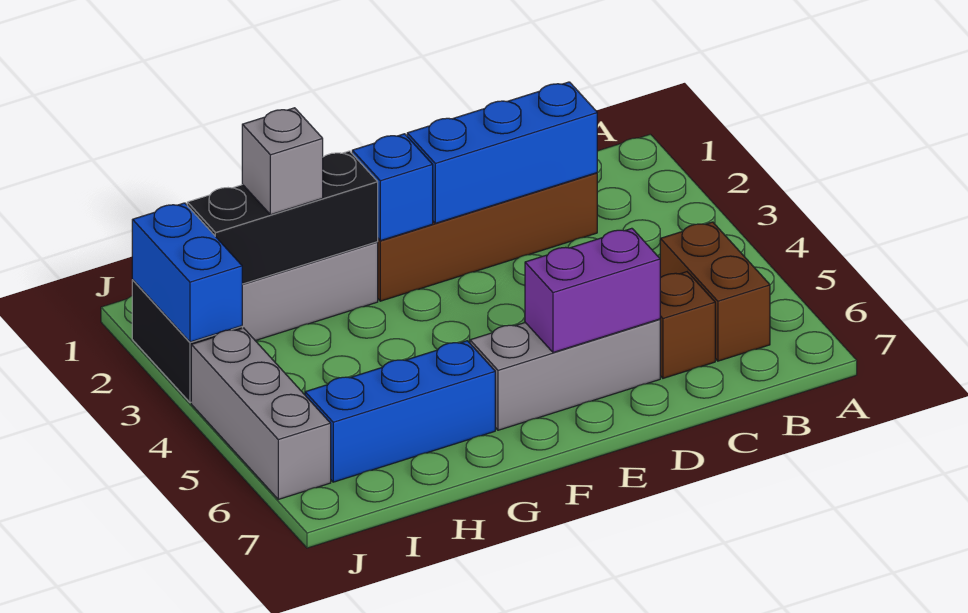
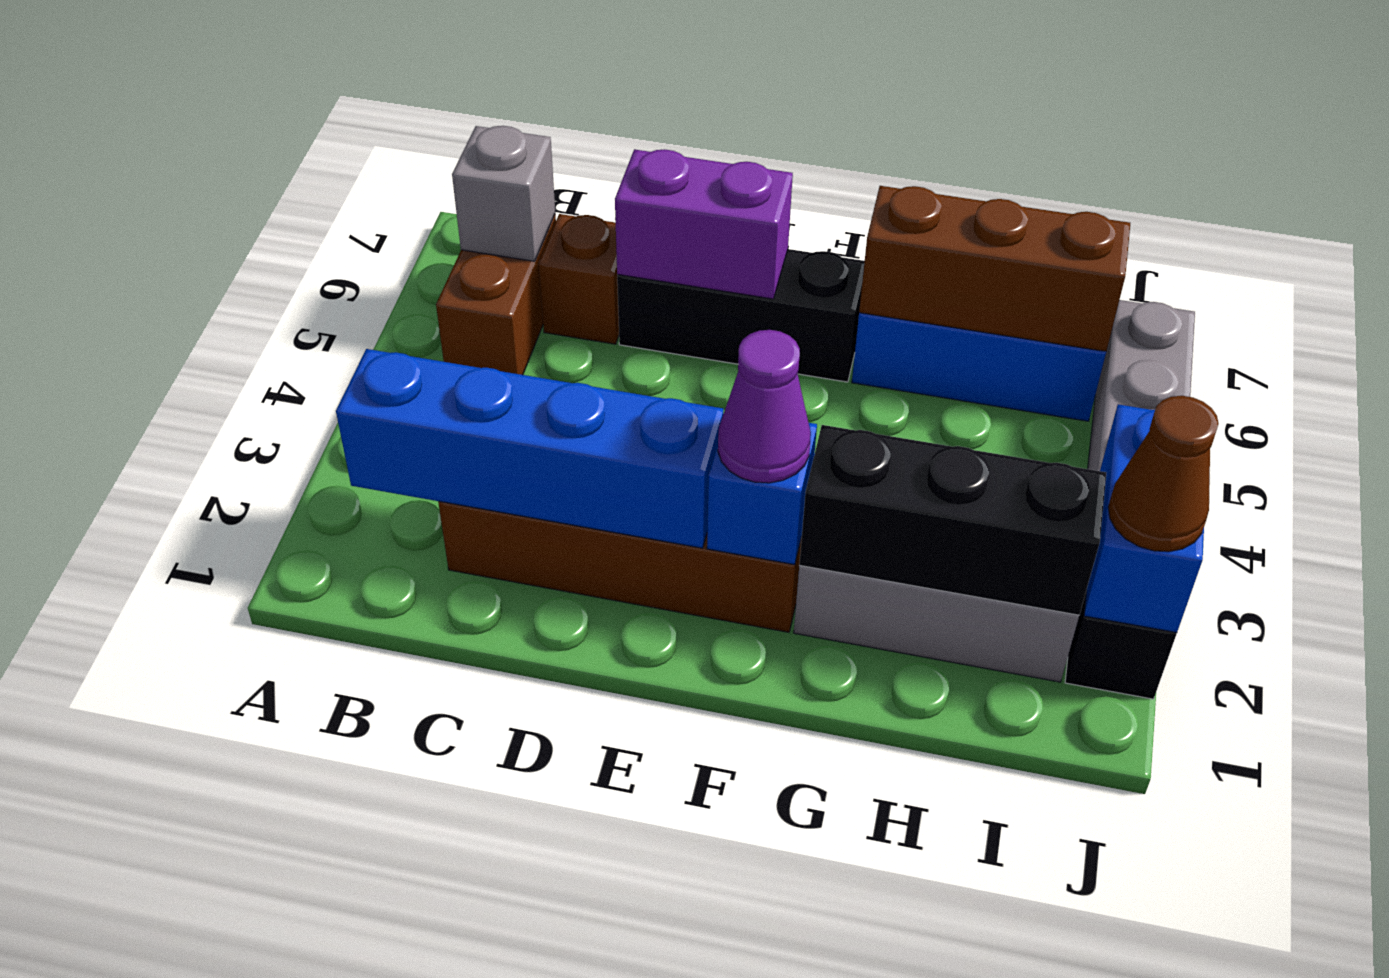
blue brick C2:E2 level 2 -> blue brick B2:E2 level 2
grey brick D6:F6 level 1 -> black brick D6:F6 level 1
none -> purple cone F2 level 3
none -> brown brick G6:I6 level 2
grey brick H2 level 3 -> grey brick B6 level 2
none -> brown cone J2 level 3

